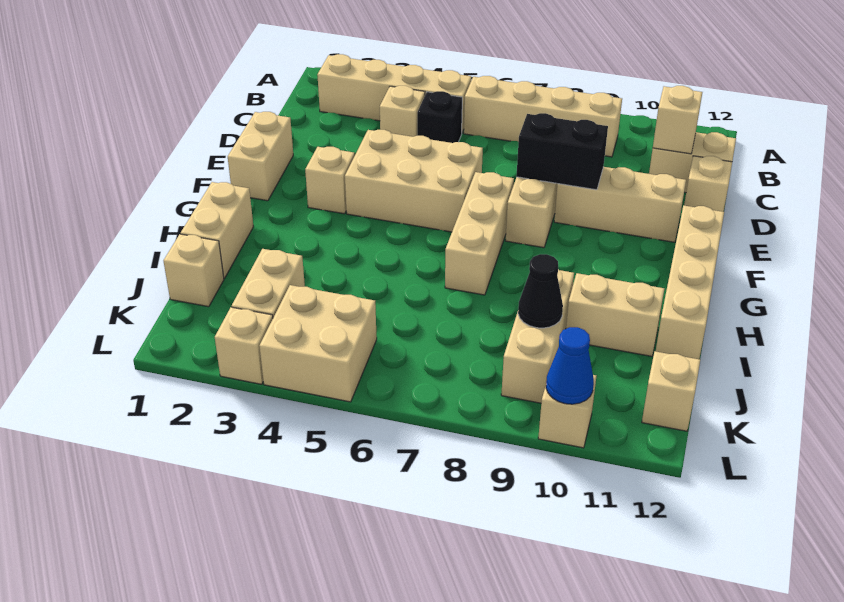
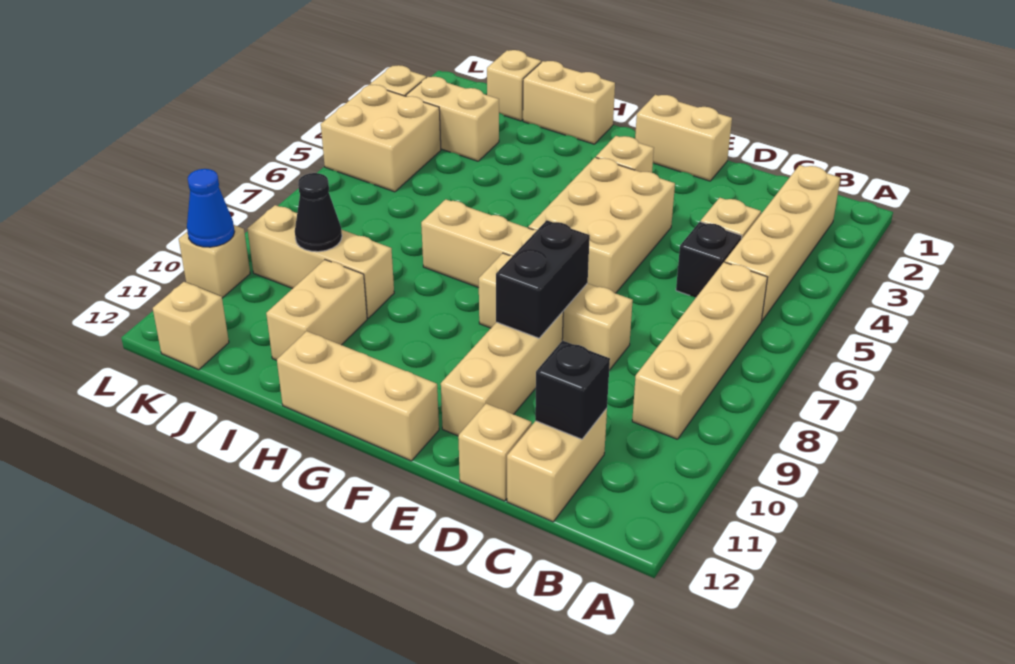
tan brick C11 level 2 -> black brick C11 level 2
tan brick F12:I12 level 1 -> tan brick F12:H12 level 1

